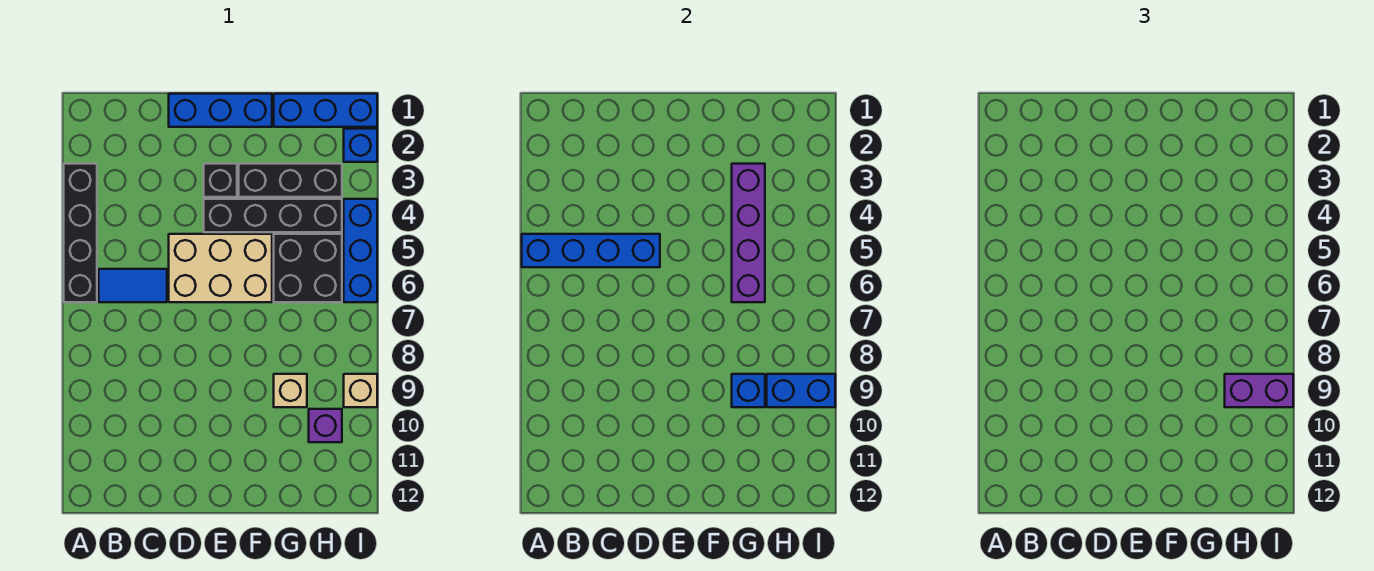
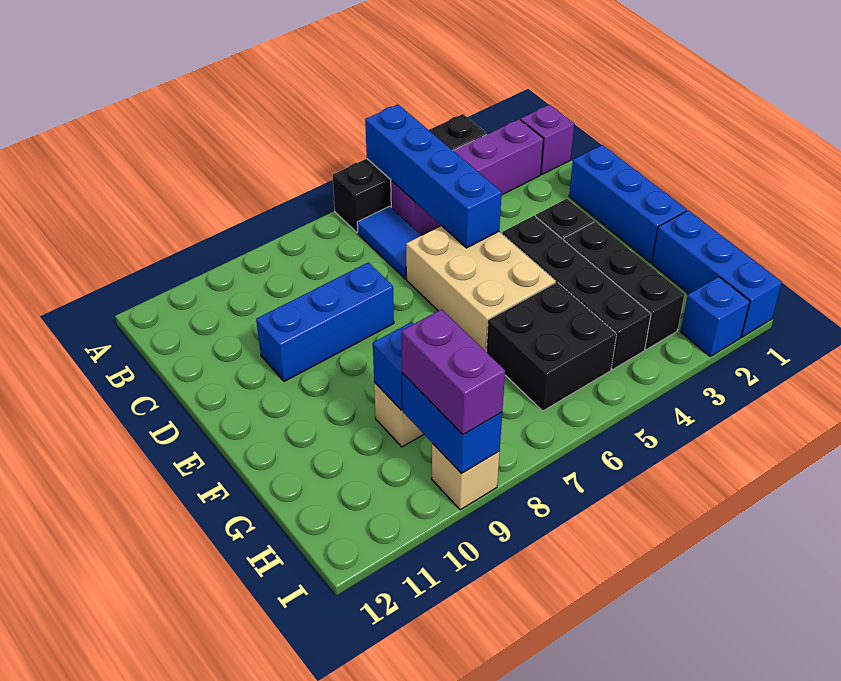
purple brick G3:G6 level 2 -> purple brick B2:B5 level 1
purple brick H10 level 1 -> purple brick B1 level 1
blue brick I4:I6 level 1 -> blue brick D8:D10 level 1

